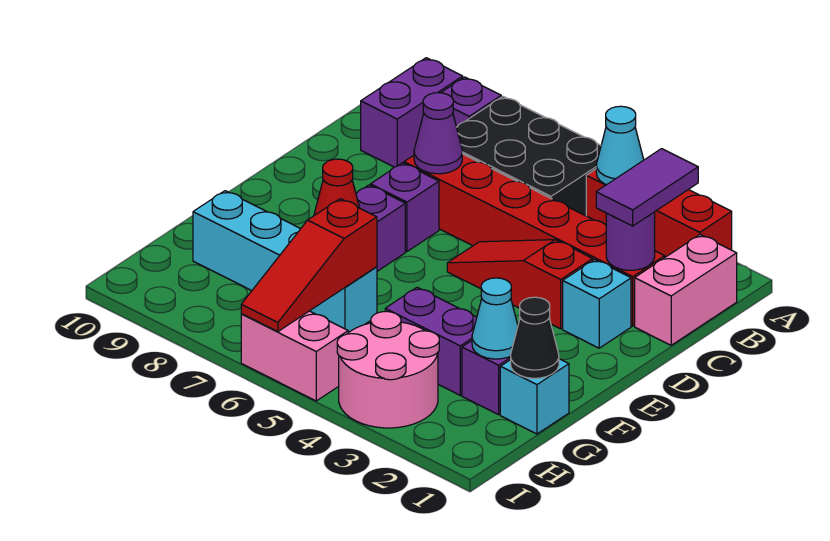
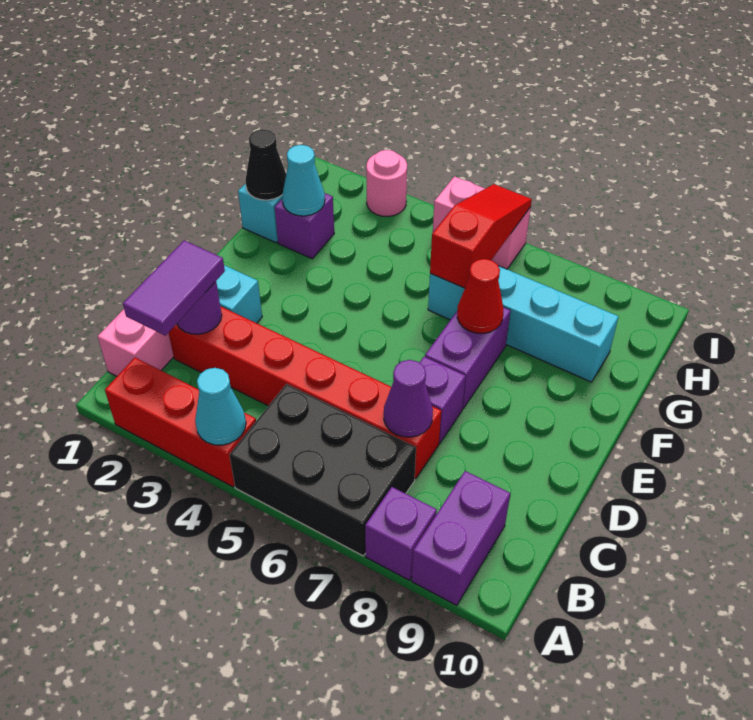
red slope D3:D5 level 1 top 3 -> none
purple brick G3:G4 level 1 -> none
pink round brick H3:I4 level 1 -> pink round brick I3 level 1

